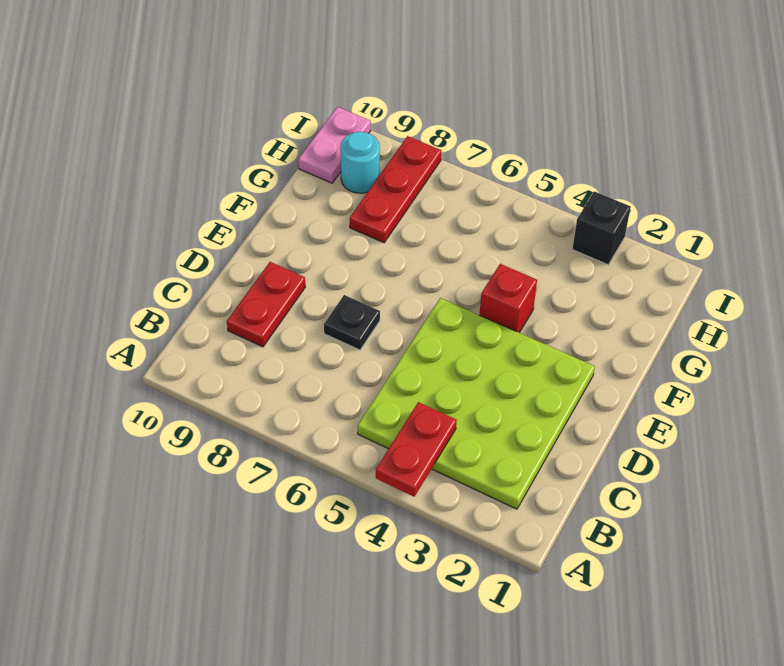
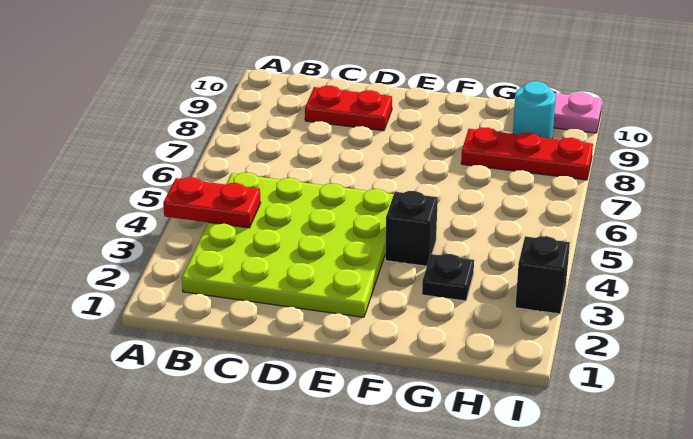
black plate D7 level 1 -> black plate G3 level 1
red brick F4 level 1 -> black brick F4 level 1

